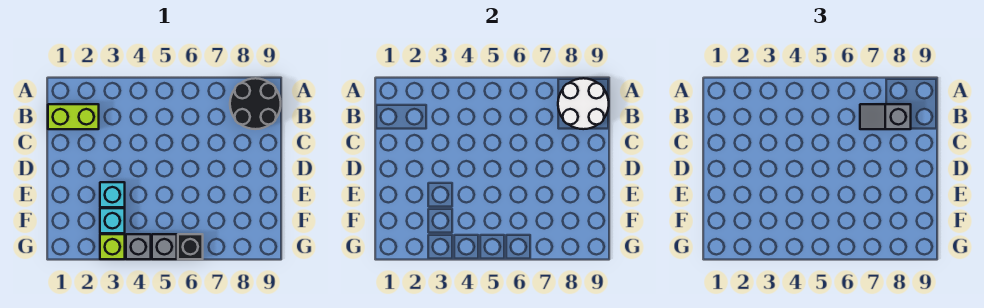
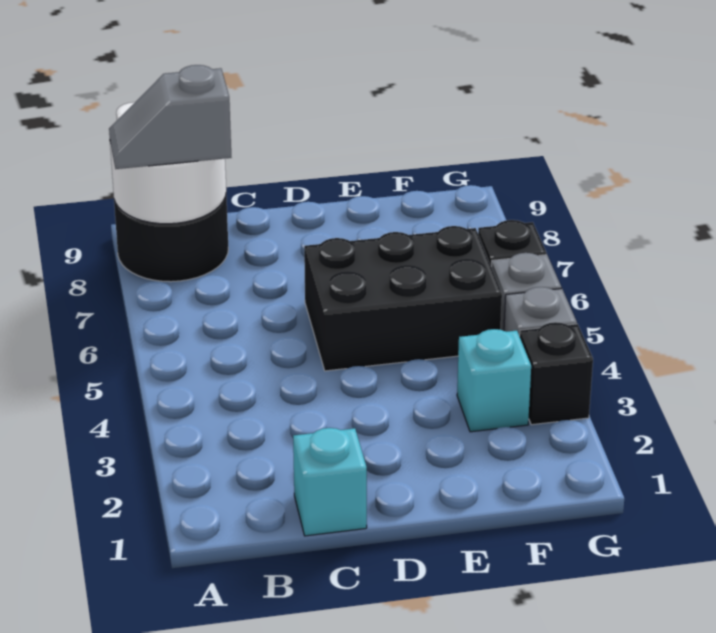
lime brick B1:B2 level 1 -> none
grey slope B7:B8 level 3 top 8 -> grey slope A8:B8 level 3 top B
none -> black brick D5:F6 level 1
cyan brick E3 level 1 -> cyan brick C1 level 1
lime brick G3 level 1 -> black brick G3 level 1

